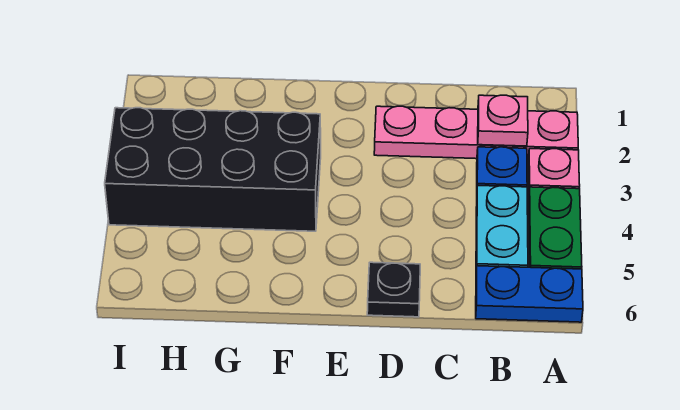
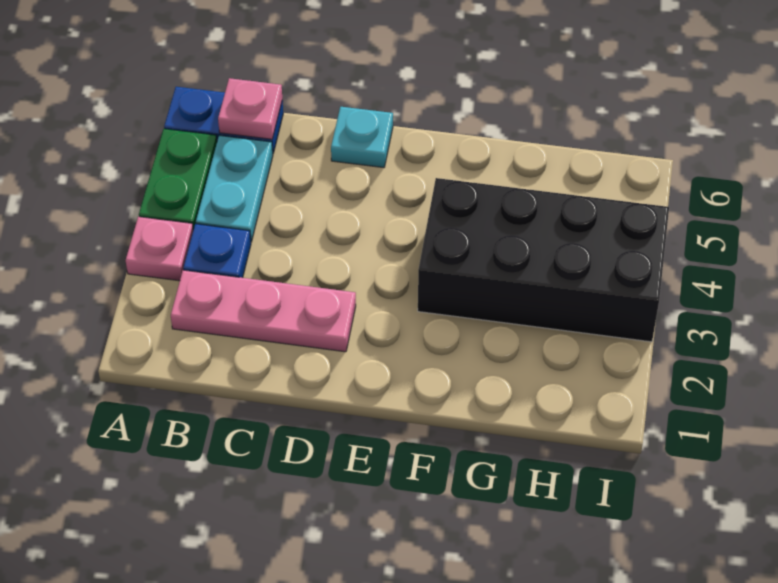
pink plate A2:D2 level 1 -> pink plate B2:D2 level 1
pink plate B2 level 2 -> pink plate B6 level 2
black plate D6 level 1 -> cyan plate D6 level 1

